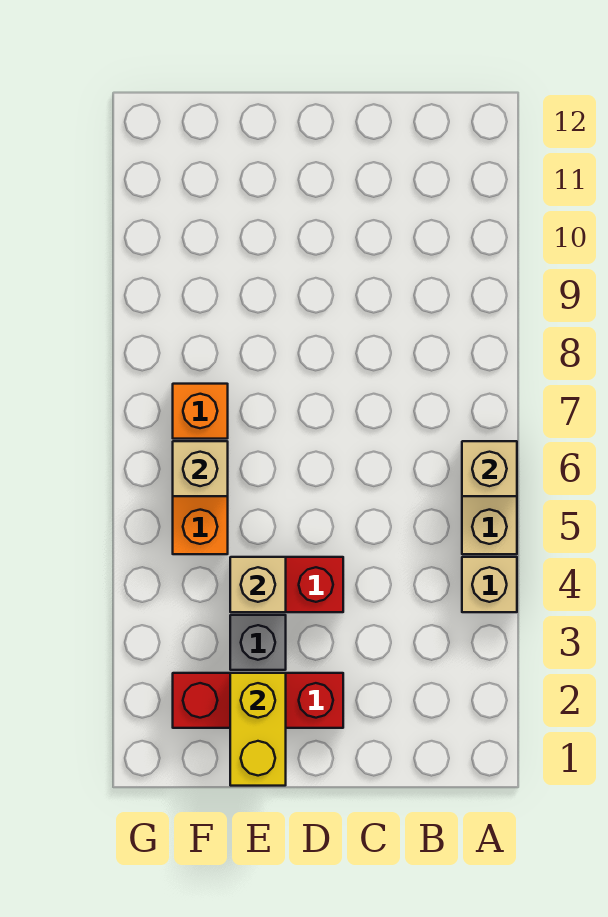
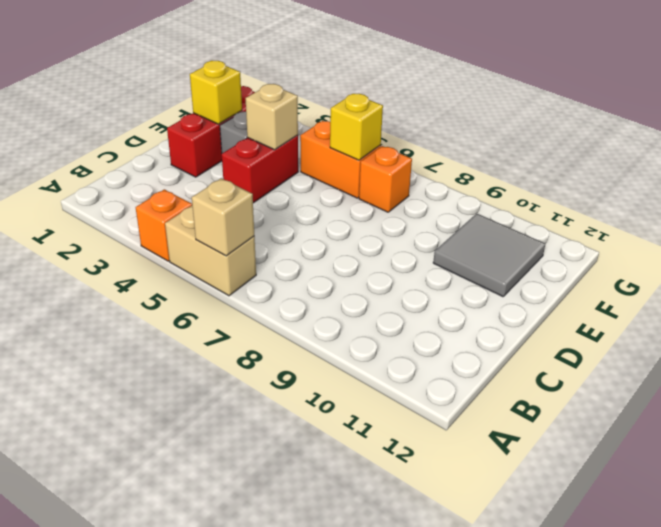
tan brick A4 level 1 -> orange brick A4 level 1
yellow brick E1:E2 level 2 -> yellow brick E2 level 2
none -> grey tile E10:F11 level 1
tan brick F6 level 2 -> yellow brick F6 level 2

